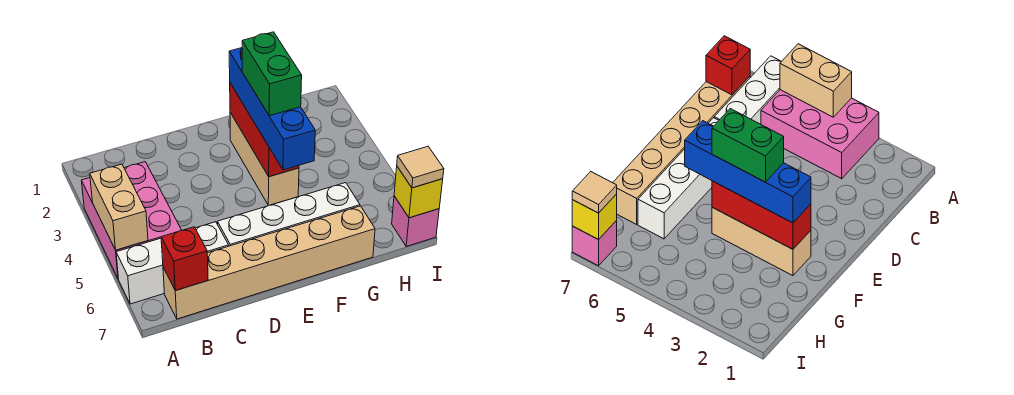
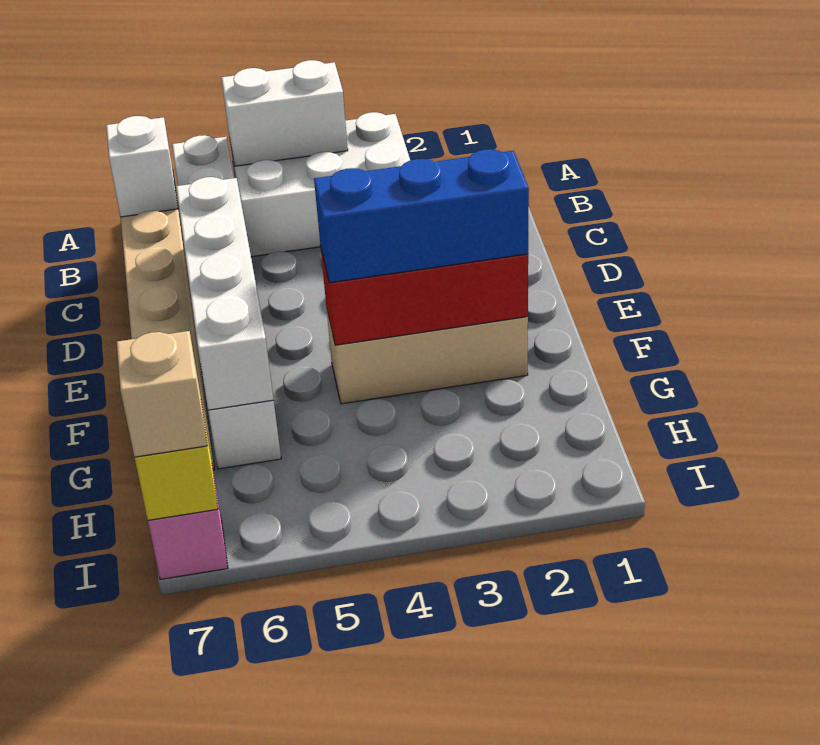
pink brick A3:B5 level 1 -> white brick A3:B5 level 1
tan brick A4:A5 level 2 -> white brick A4:A5 level 2
red brick B7 level 2 -> white brick B7 level 2
none -> white brick D6:G6 level 2
blue brick F2:F5 level 3 -> blue brick F2:F4 level 3
green brick F3:F4 level 4 -> none
tan tile I7 level 3 -> tan brick I7 level 3

